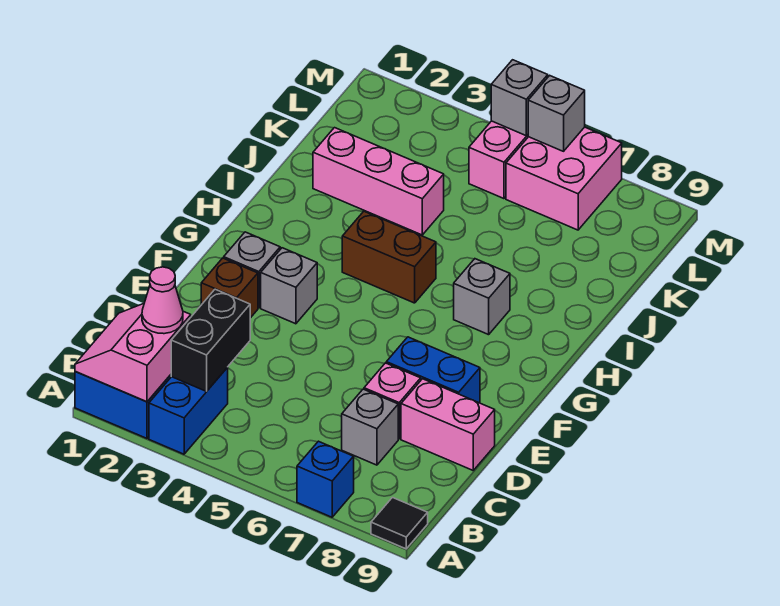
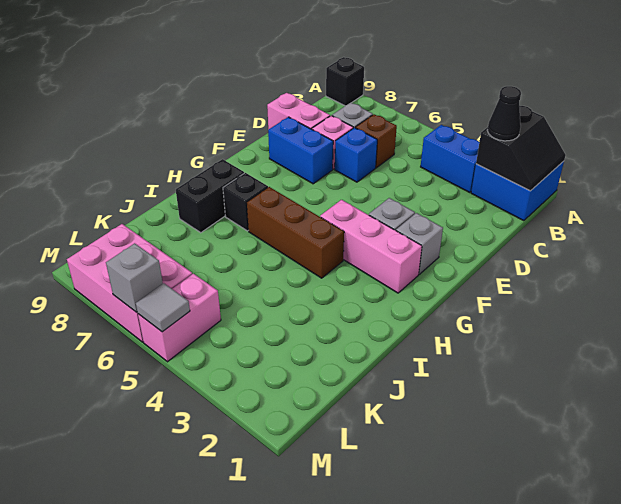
pink slope A1:B2 level 2 top 2 -> black slope A1:B2 level 2 top 2
blue brick A3:B3 level 1 -> blue brick B3:B4 level 1
blue brick A7 level 1 -> blue brick D6 level 1
black tile A9 level 1 -> black brick A9 level 1
pink cone B2 level 3 -> black cone B2 level 3
black brick B3:C3 level 2 -> black brick H8:I8 level 1
brown brick E2 level 1 -> brown brick C6 level 1
brown brick H4:H5 level 1 -> brown brick H4:H6 level 1
grey brick H7 level 1 -> black brick H7 level 1
pink brick J2:J4 level 1 -> pink brick G2:G4 level 1
pink brick L6:M7 level 1 -> pink brick L6:M8 level 1
grey brick M5 level 2 -> grey tile M5 level 2

